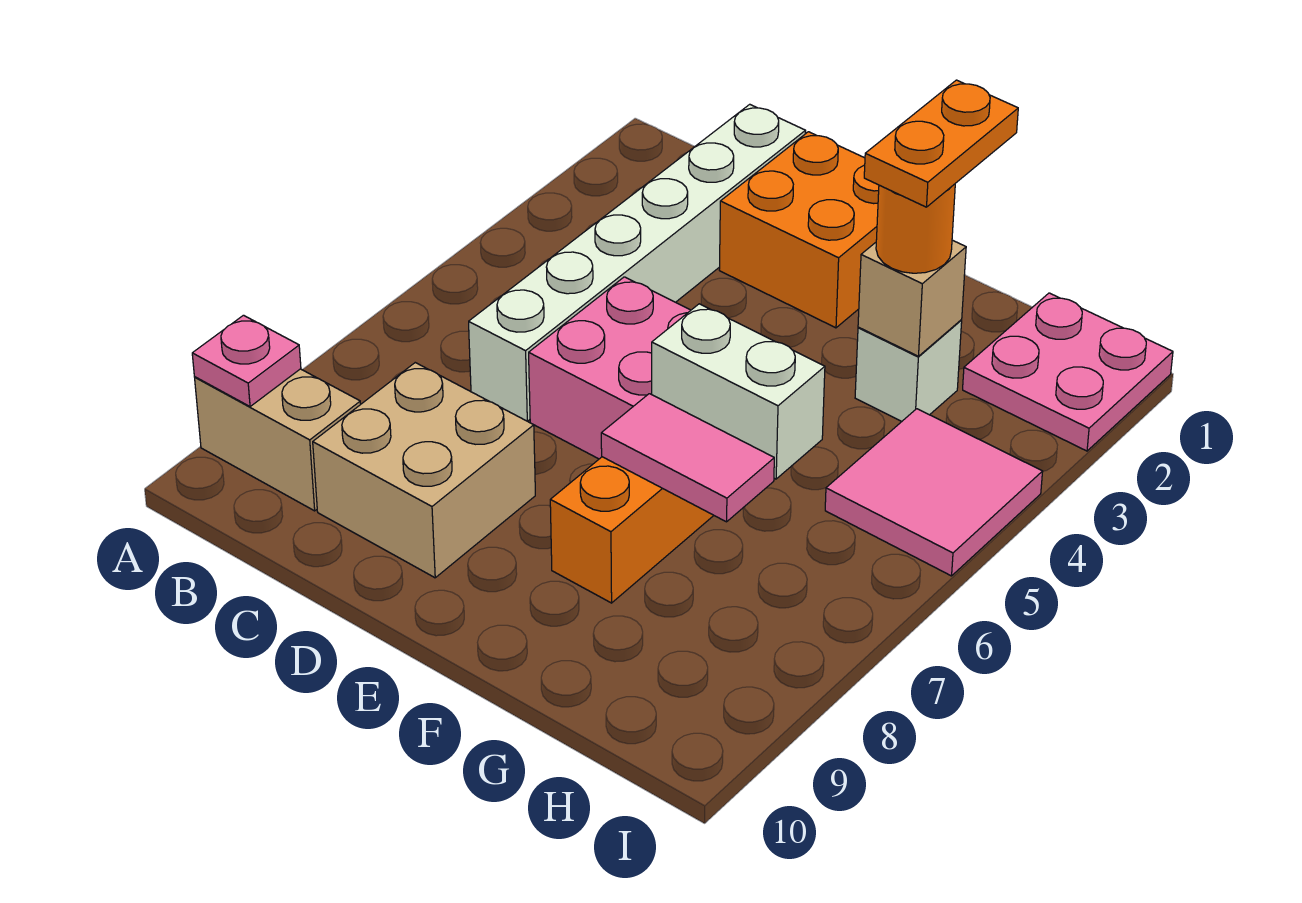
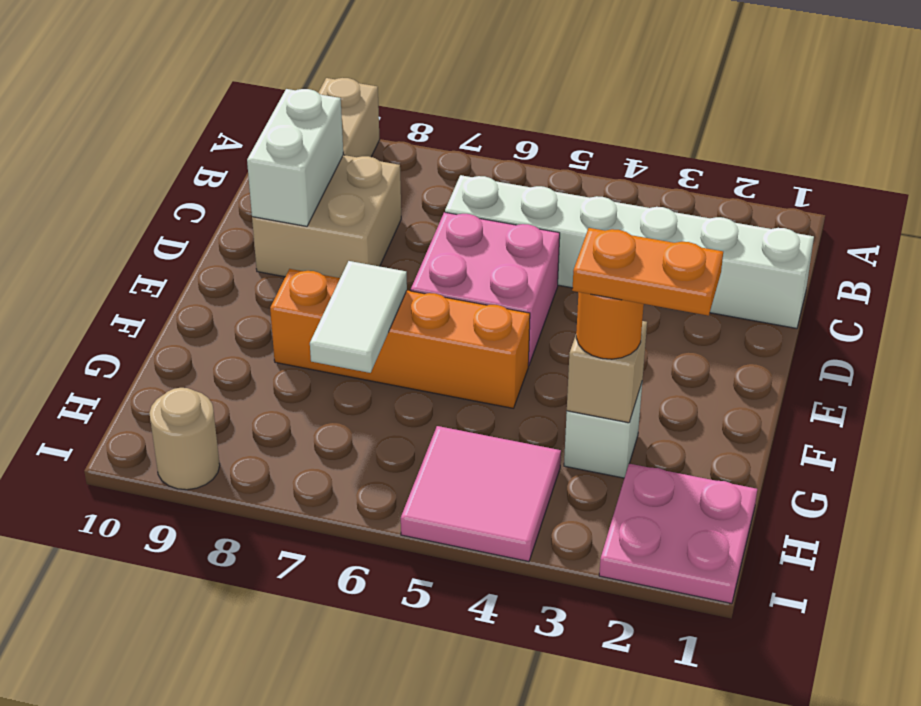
pink plate A9 level 2 -> none
orange brick D1:E2 level 1 -> none
white brick F6:G6 level 2 -> white brick C9:D9 level 2
pink tile F7:G7 level 2 -> white tile F7:G7 level 2
none -> tan round brick I9 level 1

